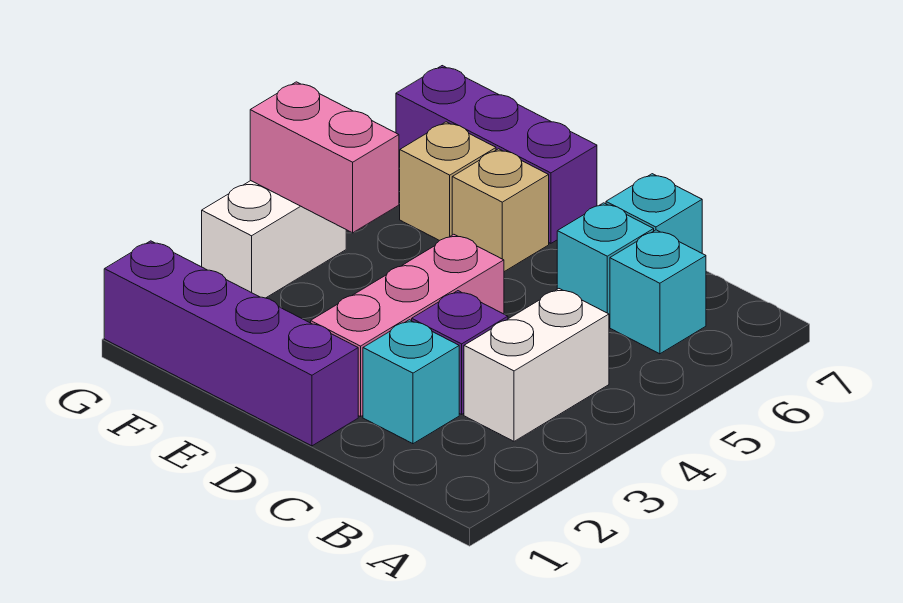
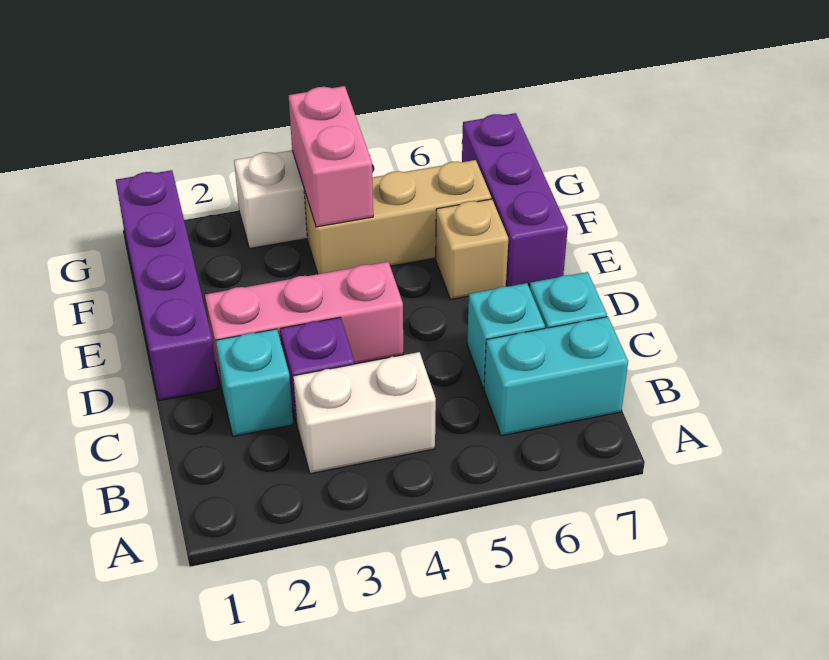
cyan brick B6 level 1 -> cyan brick B6:B7 level 1
tan brick F6 level 1 -> tan brick F4:F6 level 1

